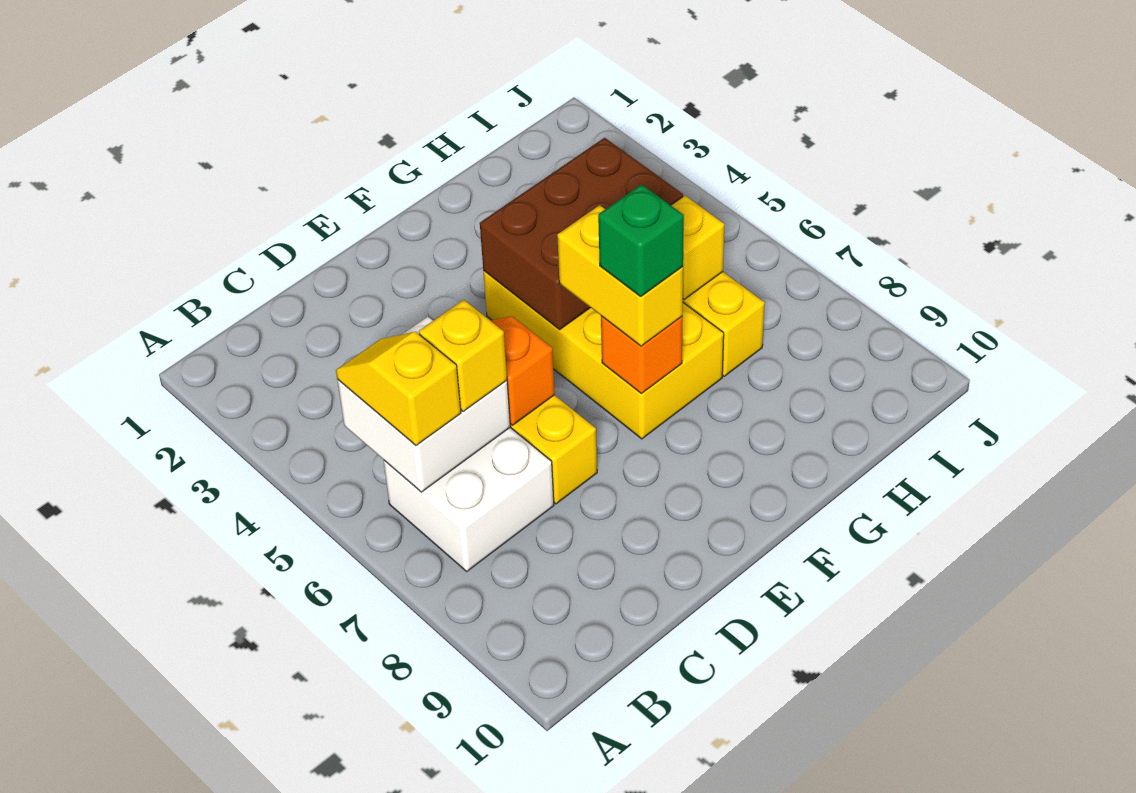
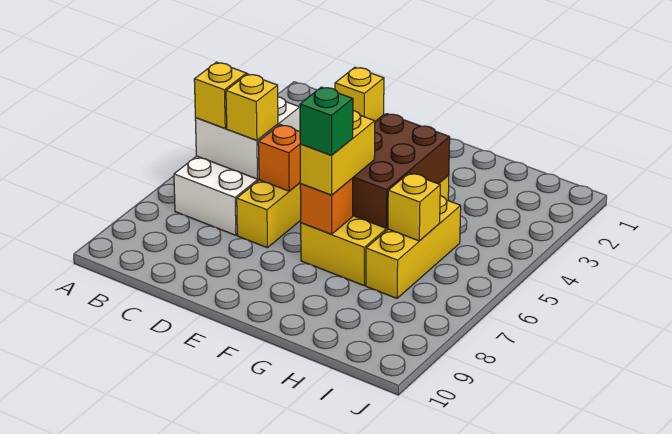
none -> yellow brick C1 level 1
brown brick F4:H5 level 2 -> brown brick F4:G6 level 2

